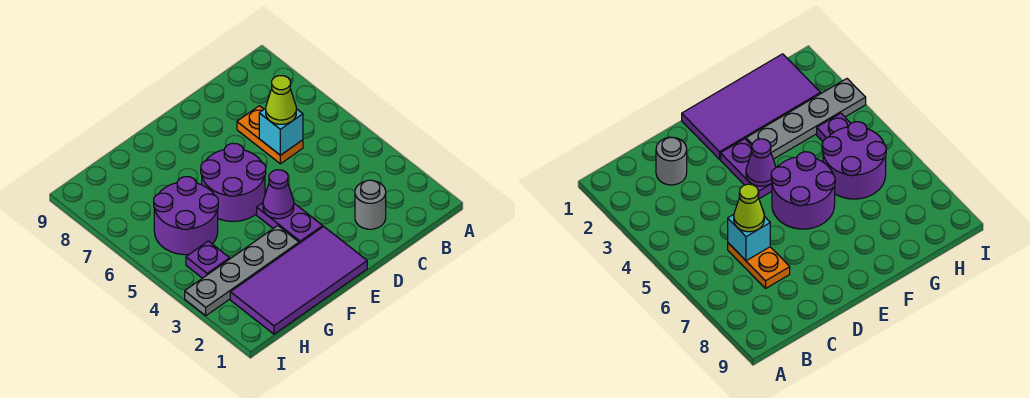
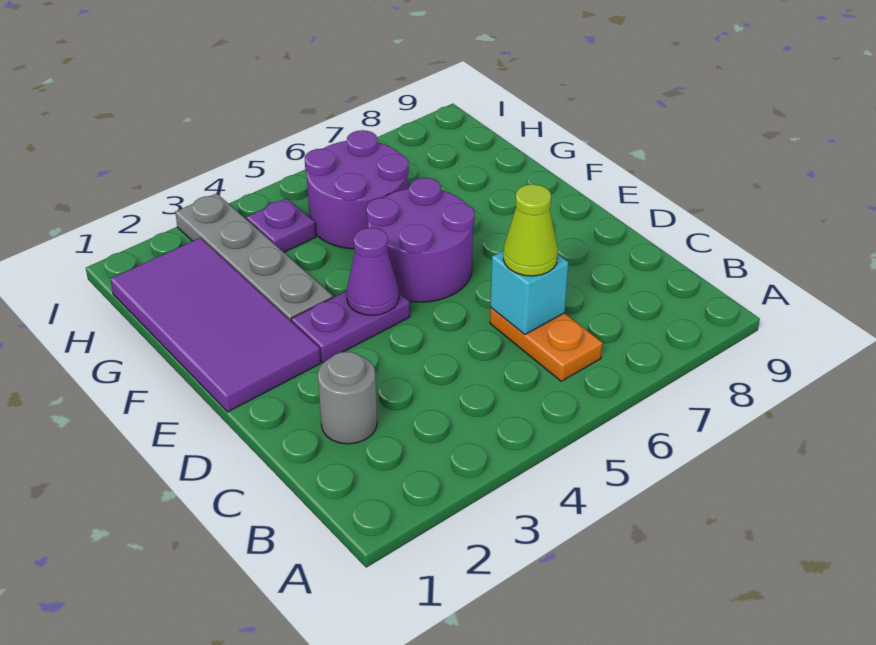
orange plate C6:C7 level 1 -> orange plate B6:C6 level 1

